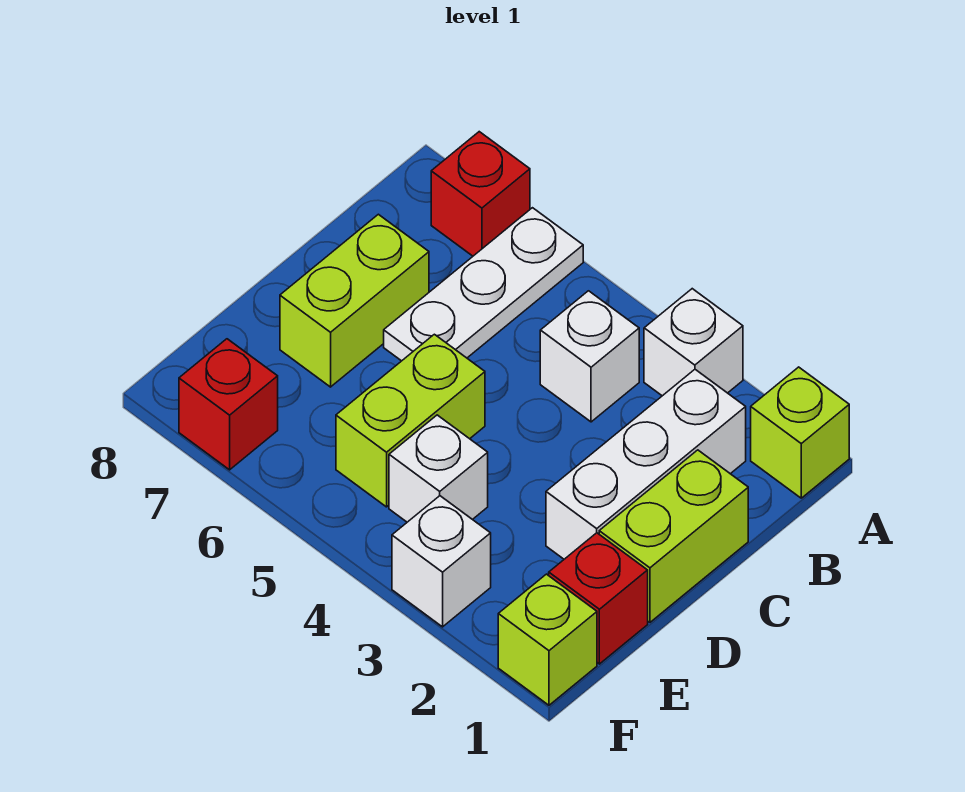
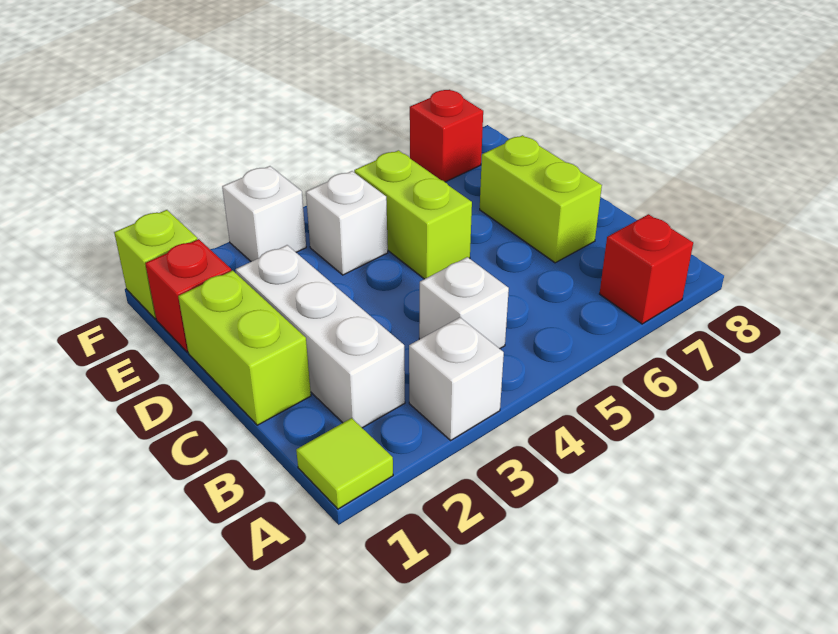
lime brick A1 level 1 -> lime tile A1 level 1
white plate A6:C6 level 1 -> none

